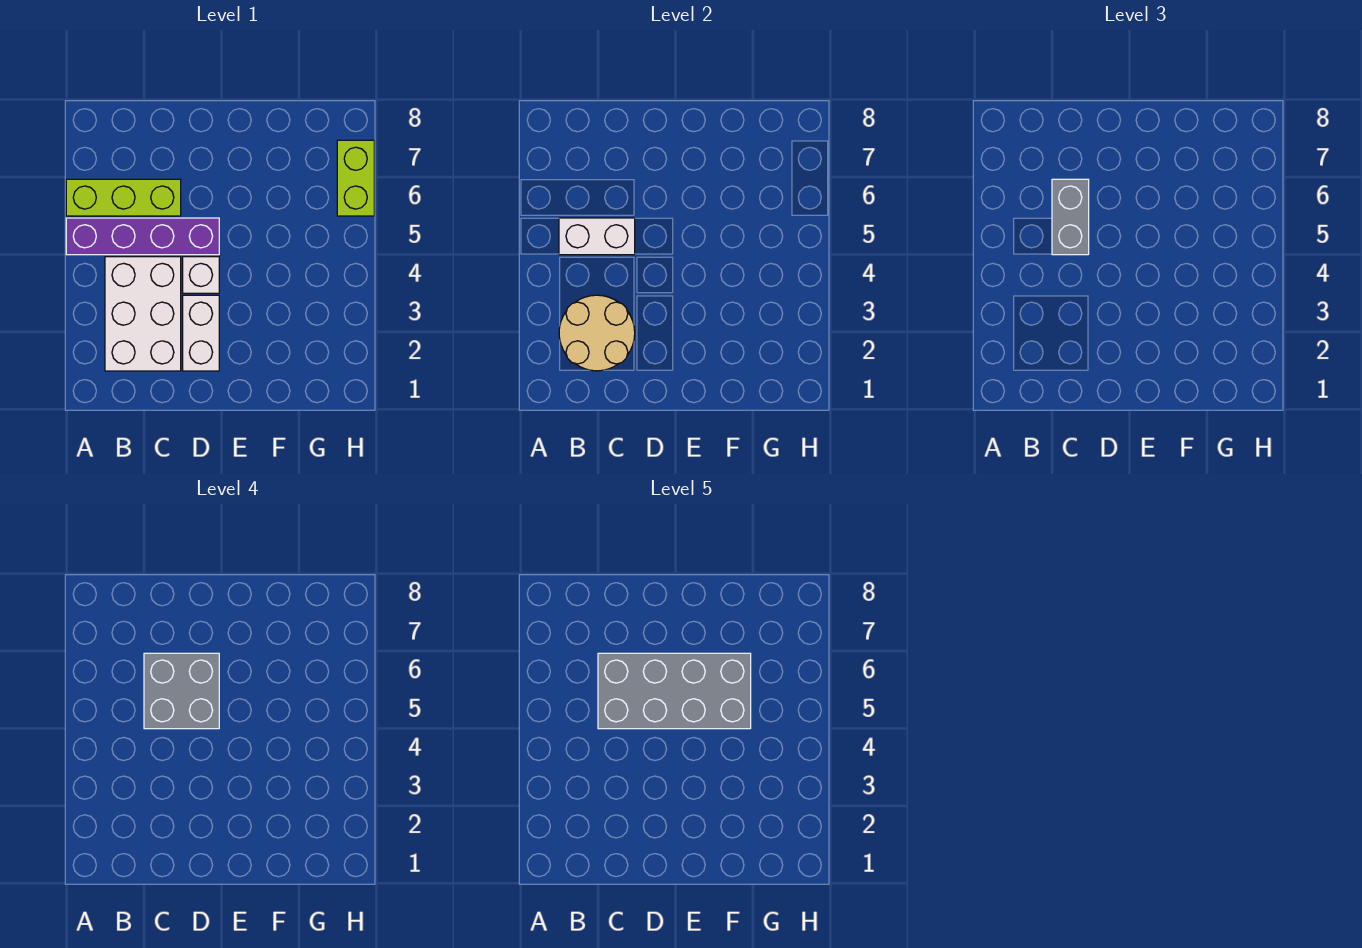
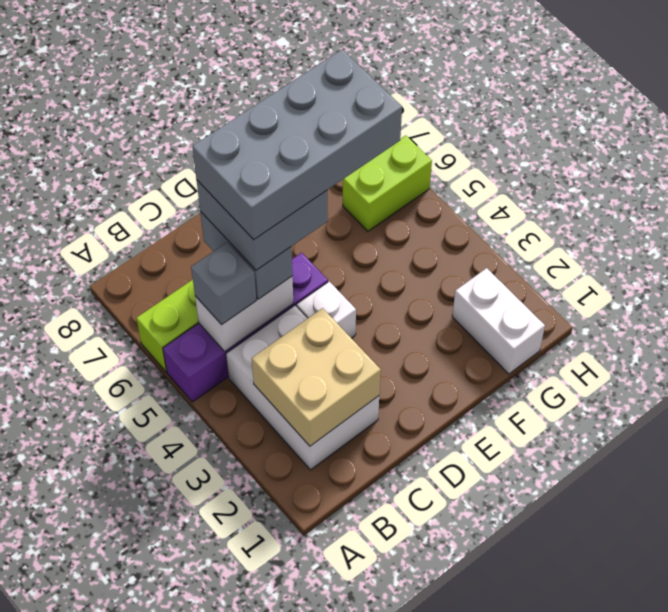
tan round brick B2:C3 level 2 -> tan brick B2:C3 level 2
none -> grey brick B5 level 3
white brick D2:D3 level 1 -> white brick G1:G2 level 1
lime brick H6:H7 level 1 -> lime brick G6:H6 level 1

